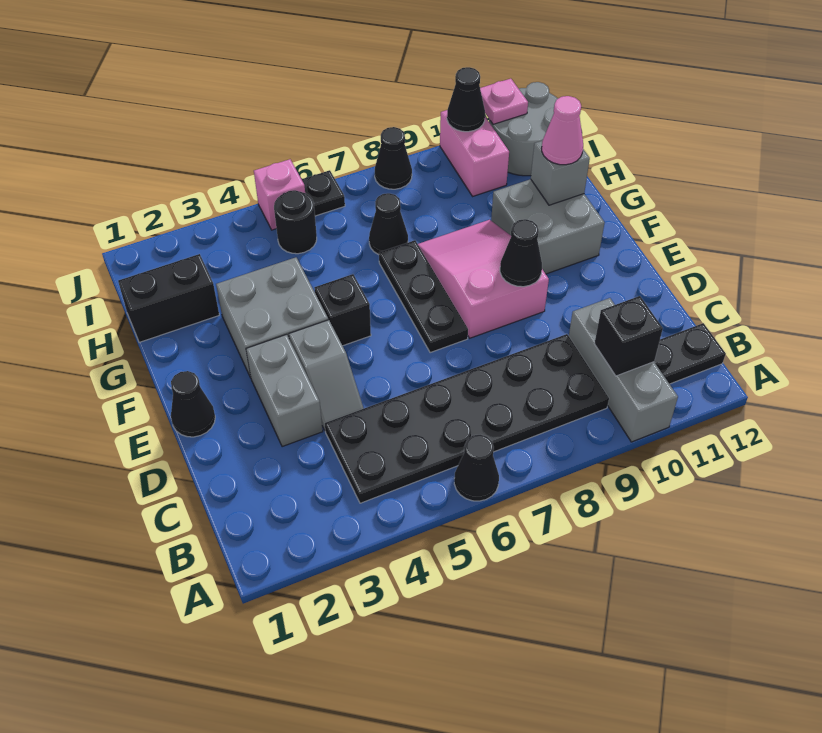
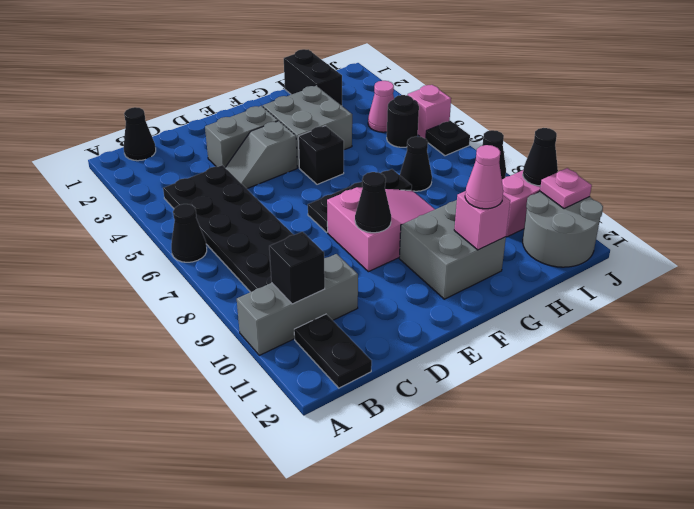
black cone E1 level 1 -> black cone B1 level 1
grey brick G11 level 2 -> pink brick G11 level 2
none -> pink cone I4 level 1

